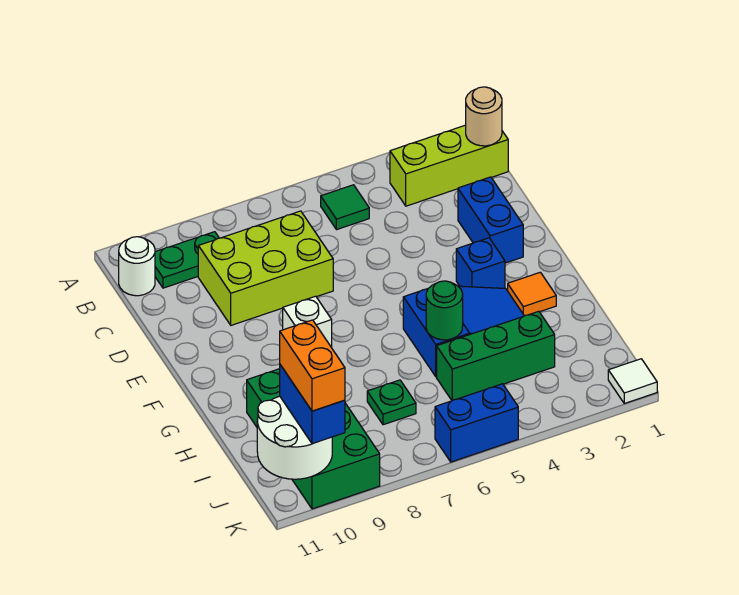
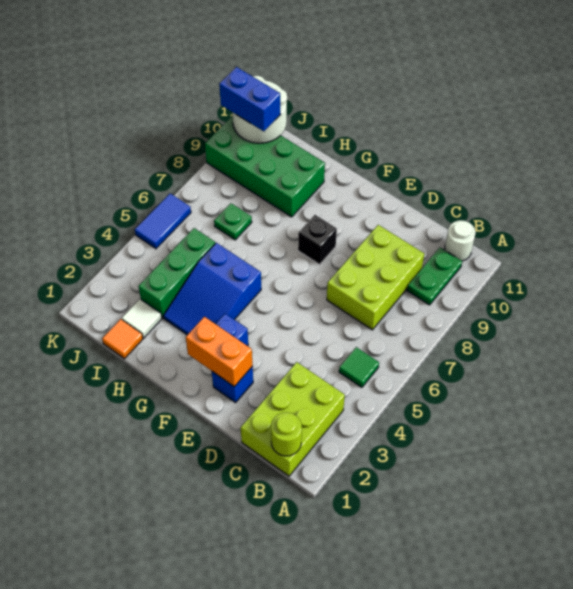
lime brick B1:B3 level 1 -> lime brick B1:C3 level 1
tan round brick B1 level 2 -> lime round brick B1 level 2
blue brick D2:E2 level 1 -> blue brick E2 level 1
white brick F8 level 1 -> black brick F8 level 1
orange tile G2 level 1 -> orange tile I1 level 1
green round brick H5 level 2 -> none
orange brick J10:K10 level 4 -> orange brick E2:F2 level 2
white tile K1 level 1 -> white tile I2 level 1
blue brick K5:K6 level 1 -> blue tile K5:K6 level 1

